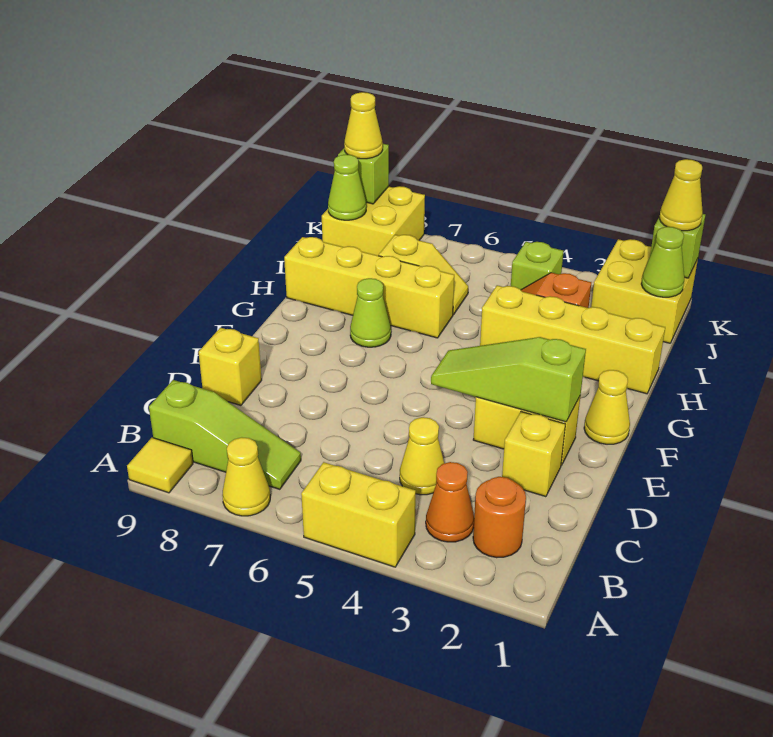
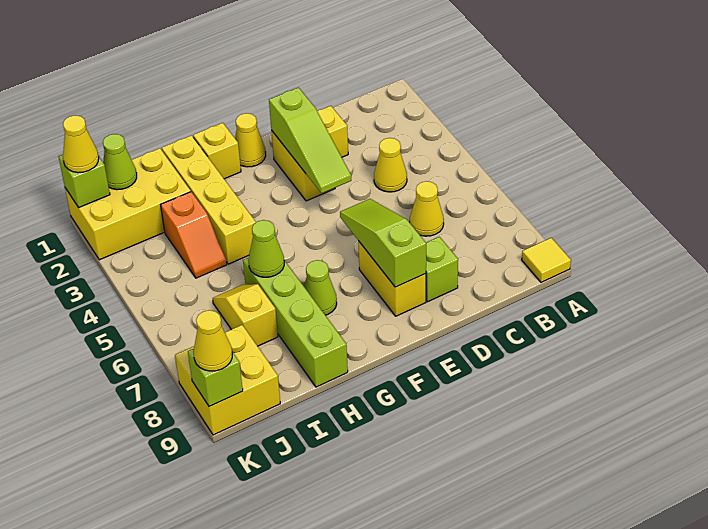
yellow brick A4:A5 level 1 -> yellow brick E7:E8 level 1
yellow cone A7 level 1 -> yellow cone C6 level 1
orange round brick B2 level 1 -> none
orange cone B3 level 1 -> none
lime slope B7:B9 level 1 top 9 -> lime slope E6:E8 level 2 top 8
yellow brick D9 level 1 -> yellow brick G1 level 1
yellow brick H6:H9 level 1 -> lime brick H6:H9 level 1
yellow brick J1:K2 level 1 -> yellow brick I1:K2 level 1
lime brick J4 level 1 -> lime brick D8 level 1
lime cone J9 level 2 -> lime cone H6 level 2

